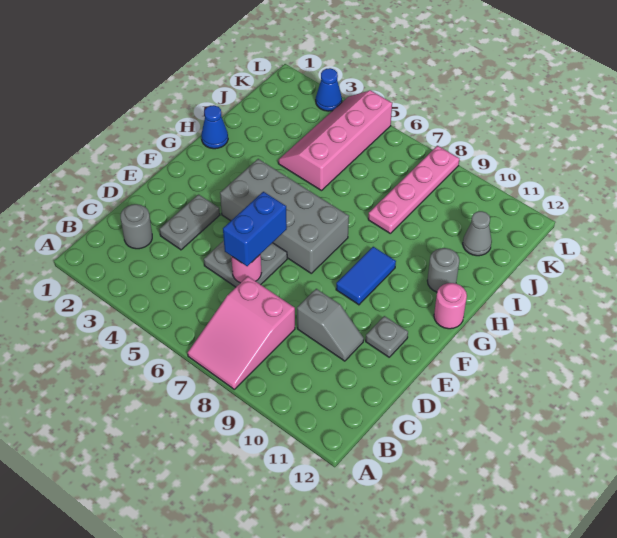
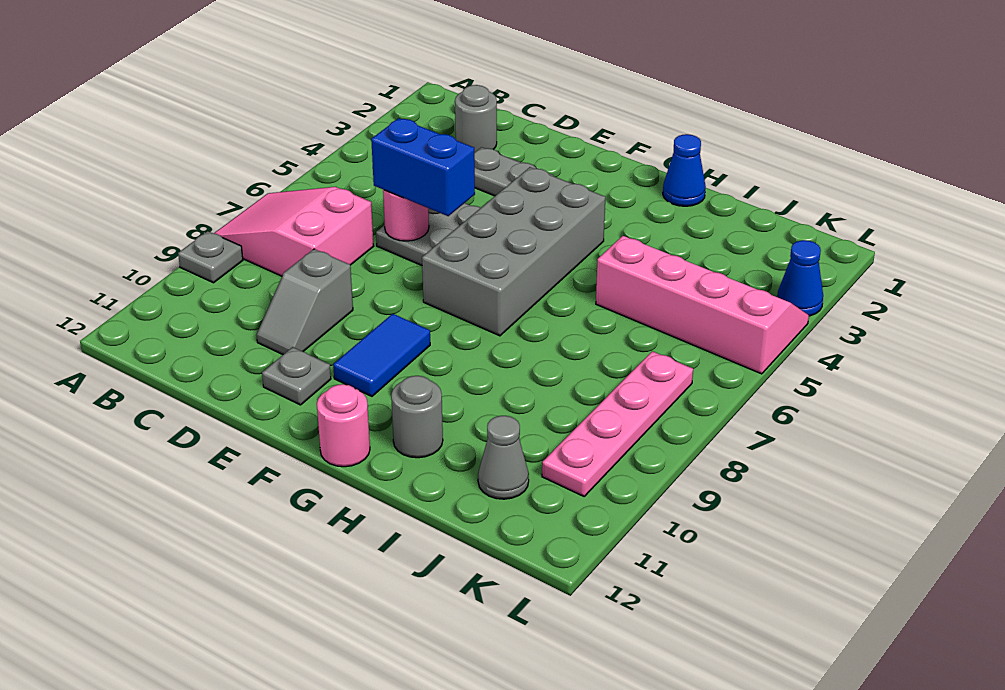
none -> grey plate A9 level 1
blue tile F9:G9 level 1 -> blue tile F9:F10 level 1
pink plate I8:L8 level 1 -> pink plate K7:K10 level 1

